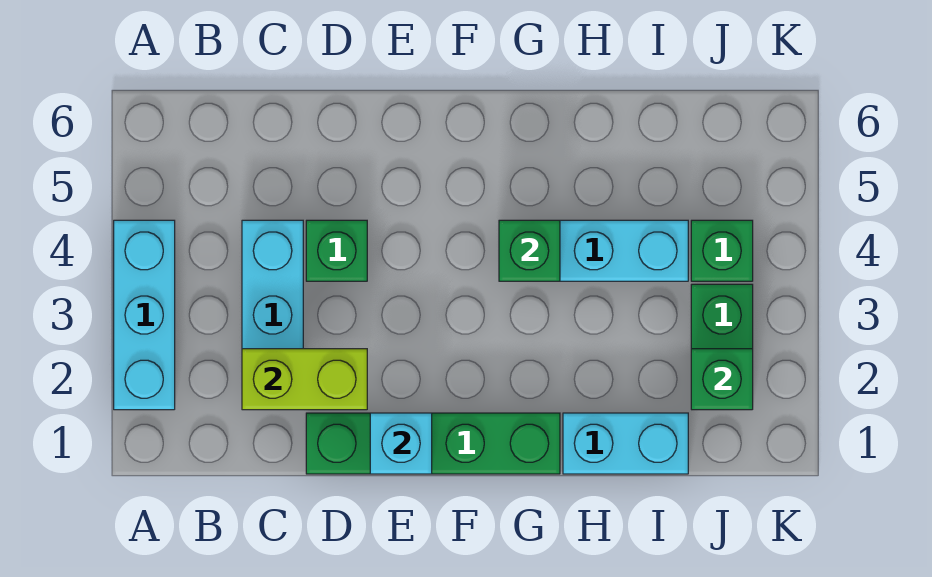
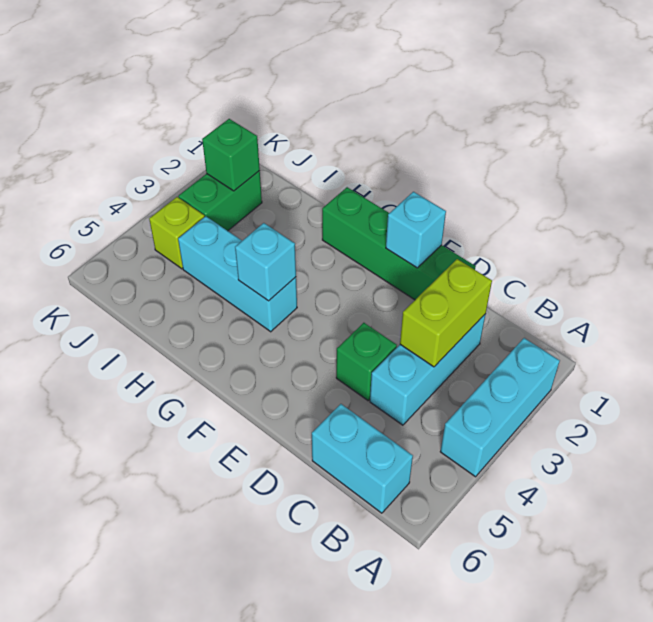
lime brick C2:D2 level 2 -> lime brick C2:C3 level 2
green brick G4 level 2 -> cyan brick G4 level 2
cyan brick H1:I1 level 1 -> cyan brick B6:C6 level 1
green brick J4 level 1 -> lime brick J4 level 1

